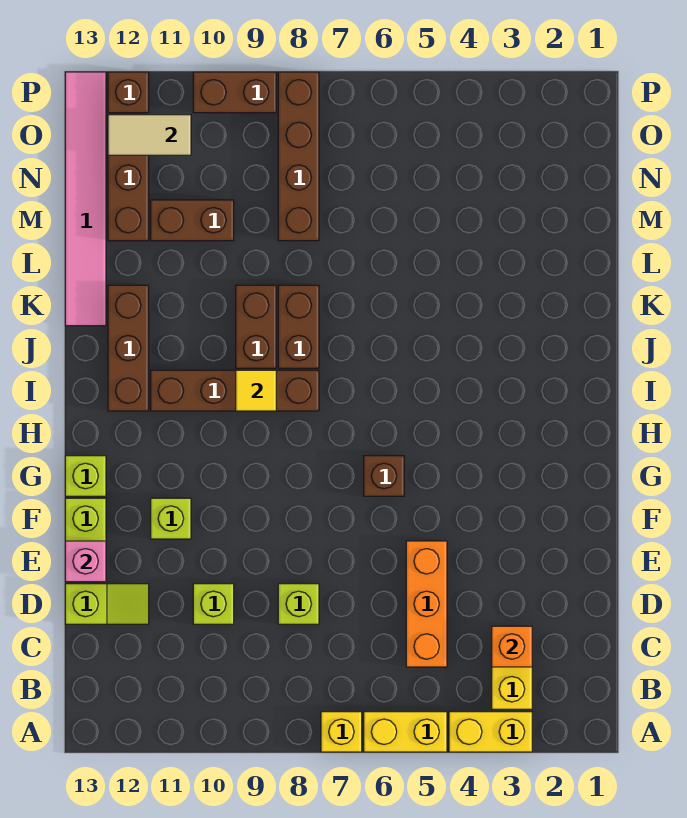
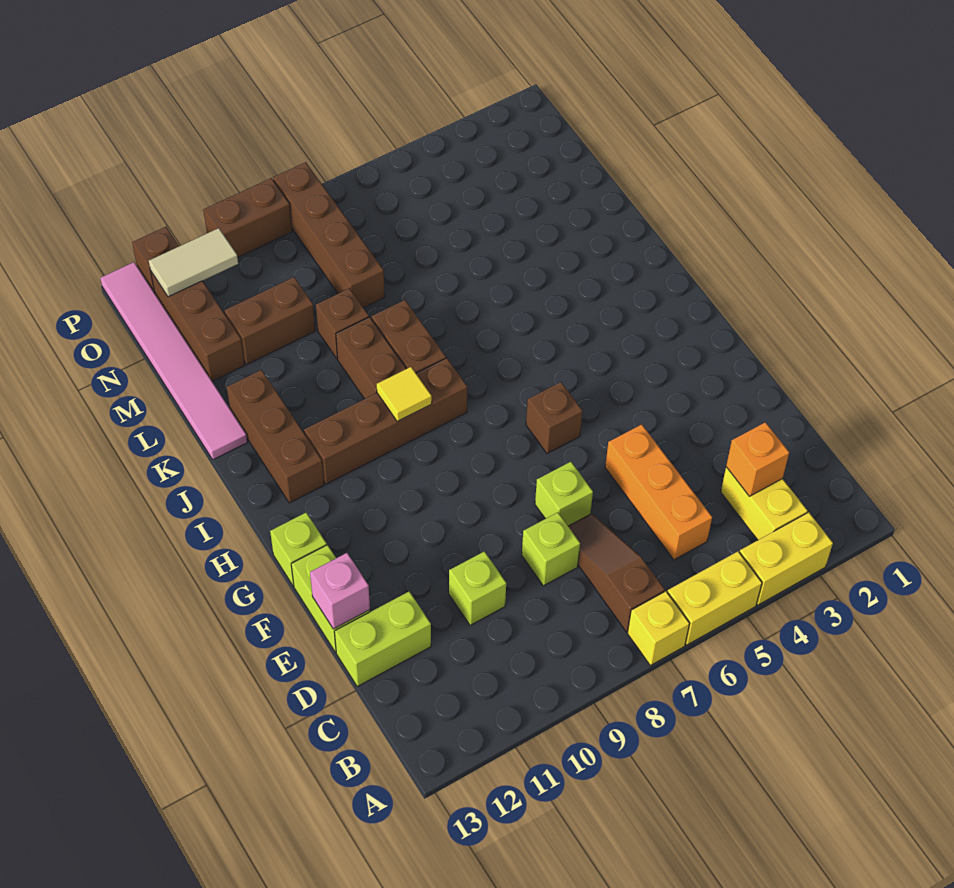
none -> brown slope B7:D7 level 1 top B
lime slope D12:D13 level 1 top 13 -> lime brick D12:D13 level 1
lime brick F11 level 1 -> lime brick E7 level 1
none -> brown brick L9 level 1

